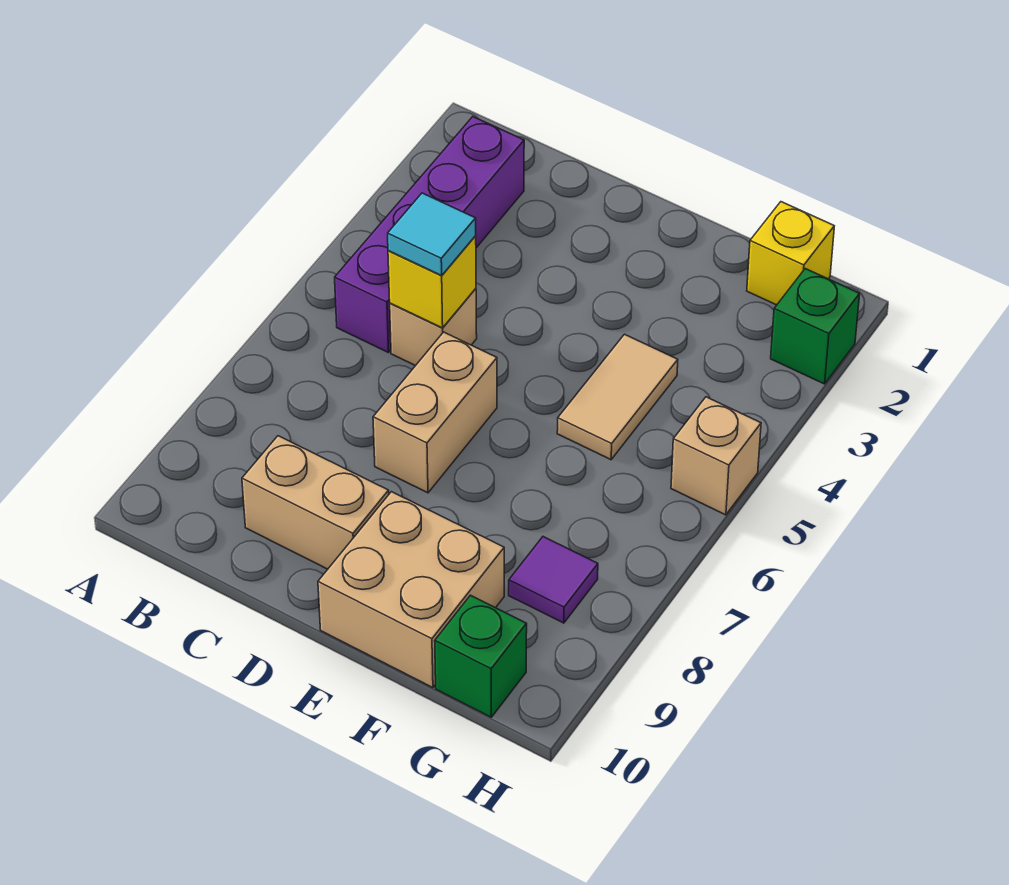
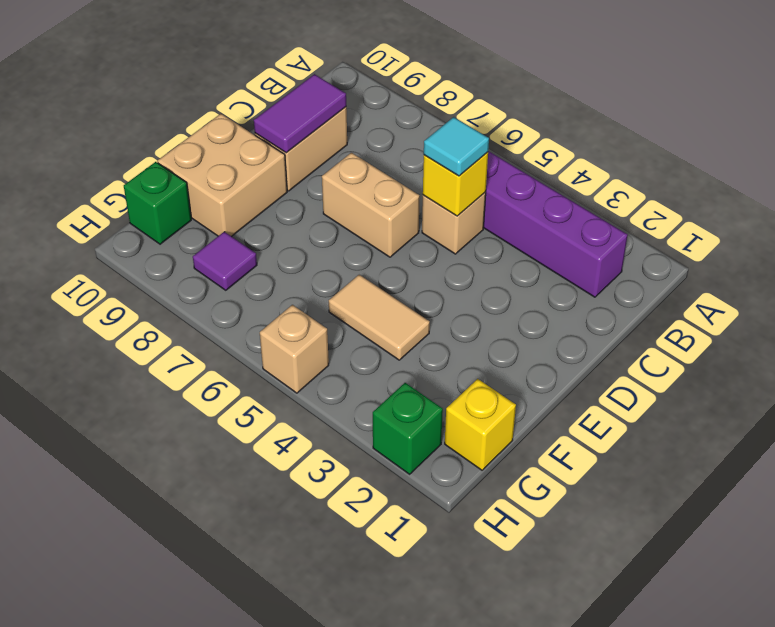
none -> purple tile C9:D9 level 2

